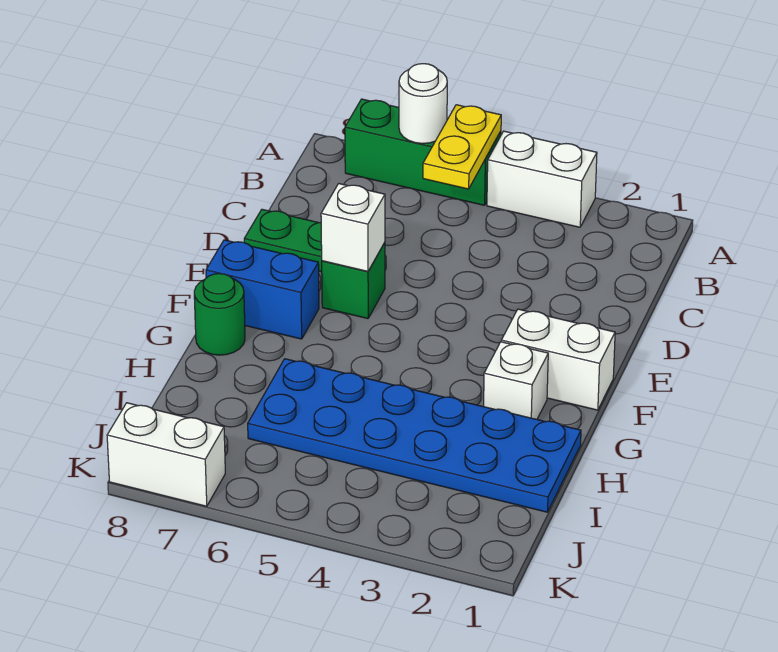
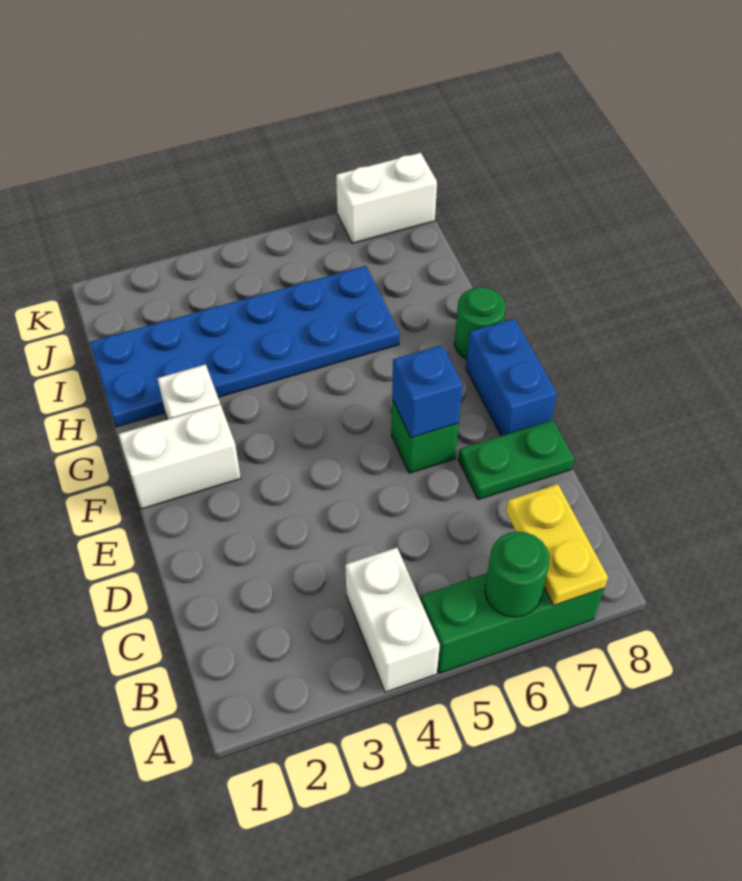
white brick A3:A4 level 1 -> white brick A4:B4 level 1
yellow plate A5:B5 level 2 -> yellow plate A7:B7 level 2
white round brick A6 level 2 -> green round brick A6 level 2
white brick E6 level 2 -> blue brick E6 level 2
blue brick F7:F8 level 1 -> blue brick E8:F8 level 1

